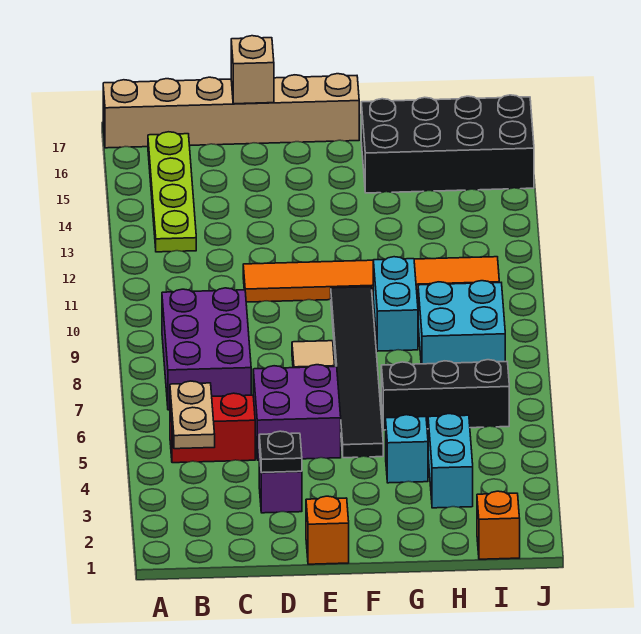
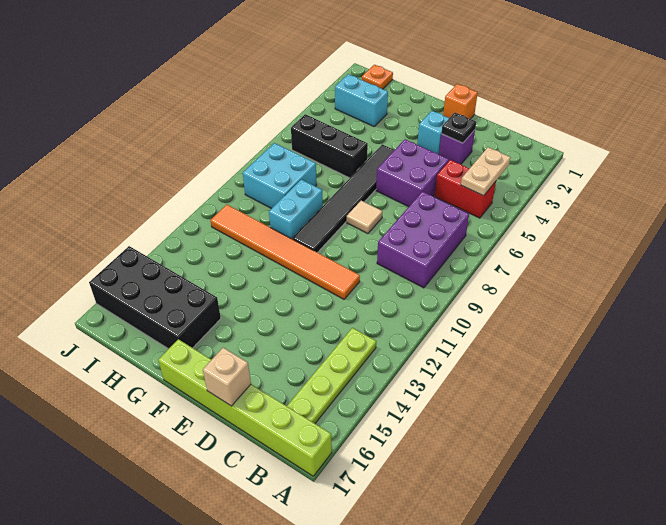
tan brick A17:F17 level 1 -> lime brick A17:F17 level 1
cyan brick G4 level 1 -> cyan brick E3 level 1
cyan brick H3:H4 level 1 -> cyan brick H3:I3 level 1
orange brick I1 level 1 -> orange plate I1 level 1

